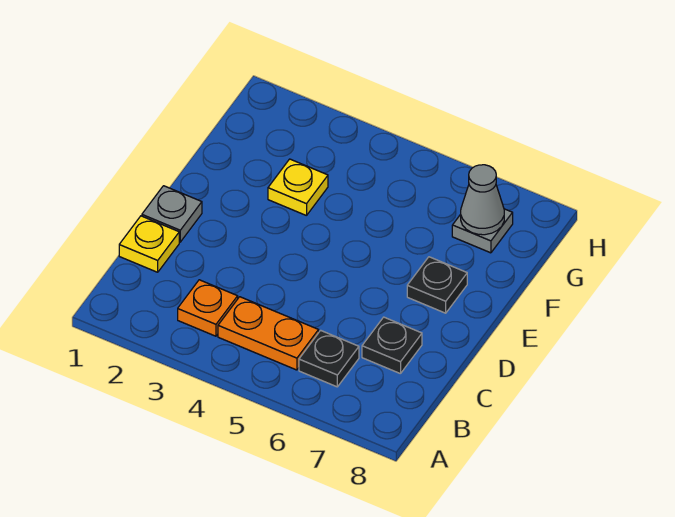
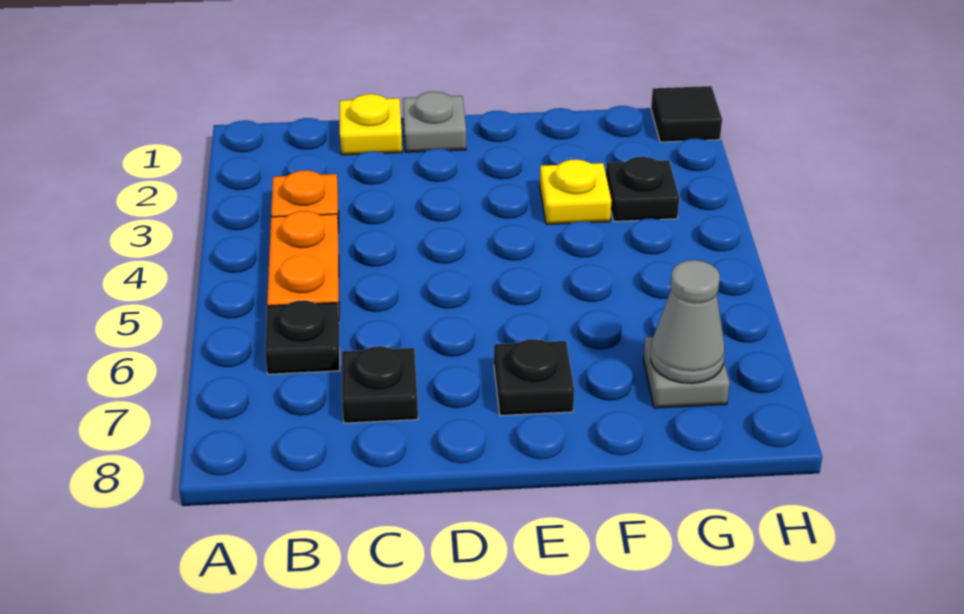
none -> black plate G3 level 1
none -> black tile H1 level 1

